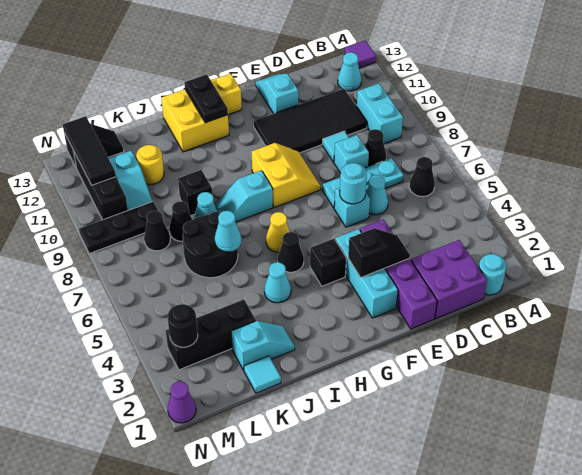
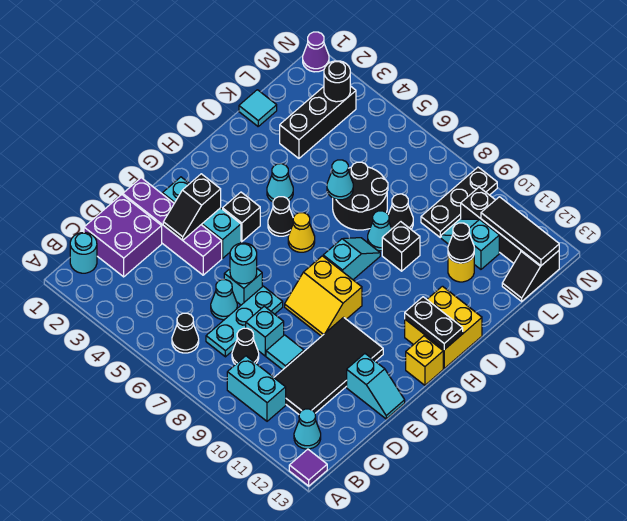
cyan slope J2:K2 level 1 top K -> none
black cone L8 level 1 -> black cone K11 level 2

